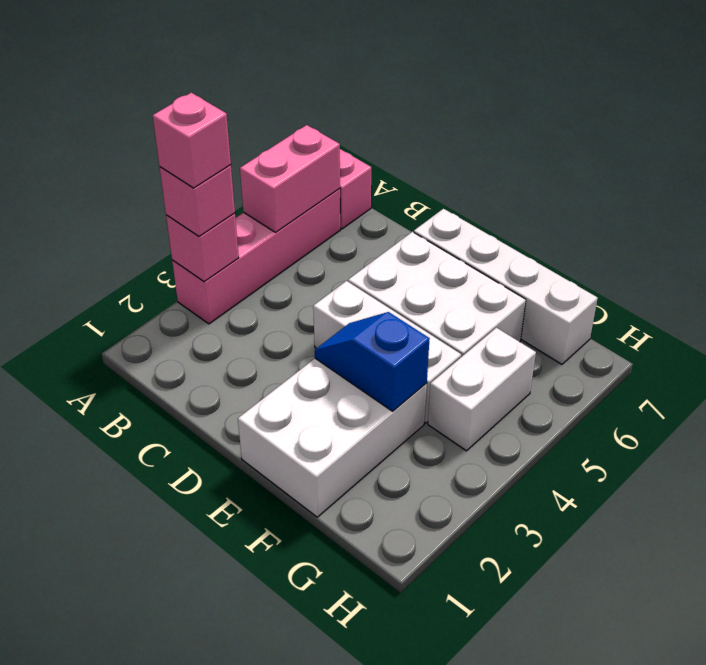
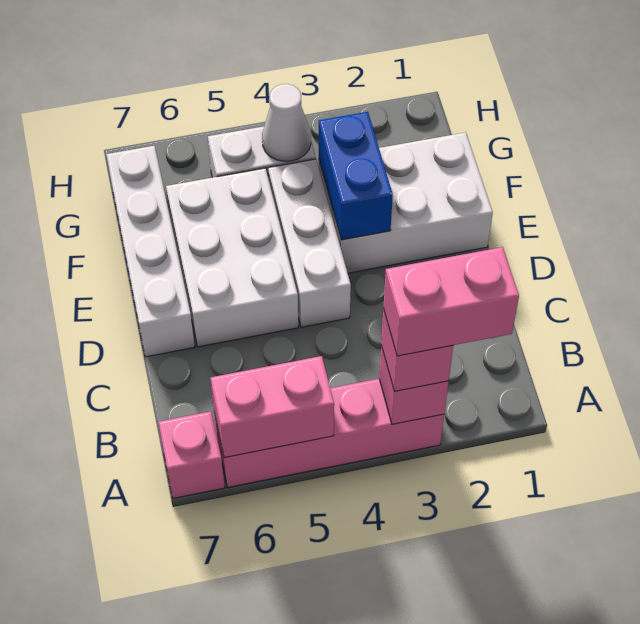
pink brick A3 level 4 -> pink brick A2:A3 level 4
blue slope E3:F3 level 2 top F -> blue brick E3:F3 level 2
none -> white cone G4 level 2

